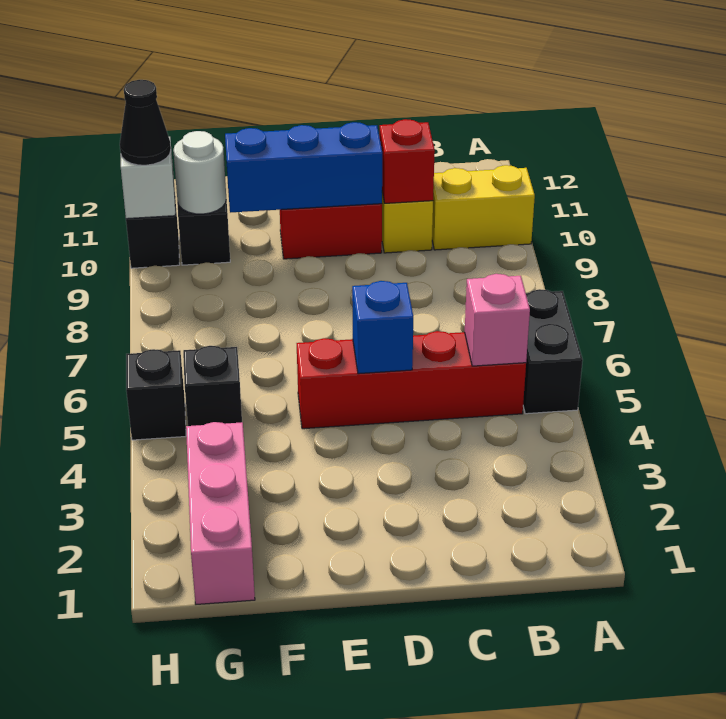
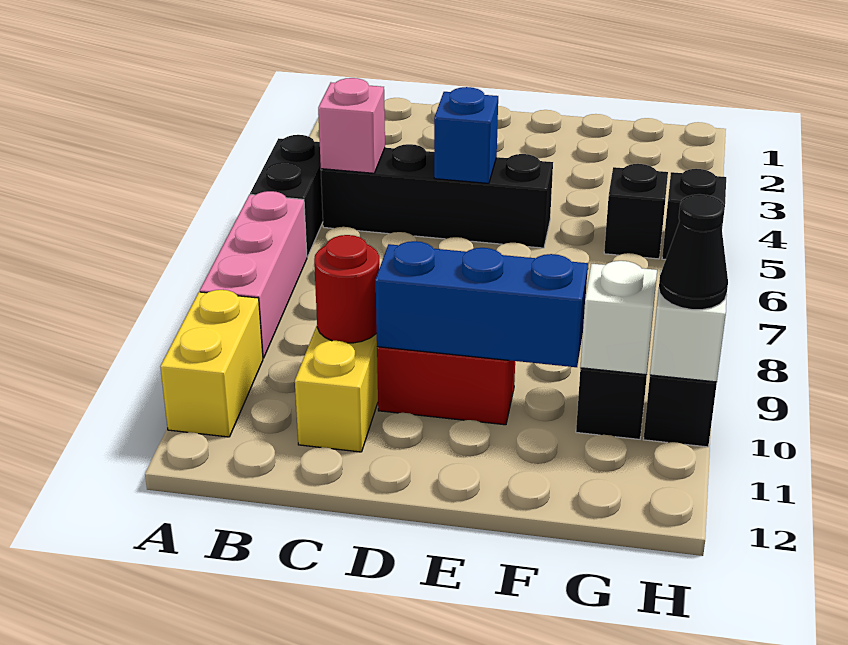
yellow brick A10:B10 level 1 -> yellow brick A10:A11 level 1
red brick B5:E5 level 1 -> black brick B5:E5 level 1
red brick C10 level 2 -> red round brick C10 level 2
pink brick G1:G3 level 1 -> pink brick A7:A9 level 1
white round brick G10 level 2 -> white brick G10 level 2

